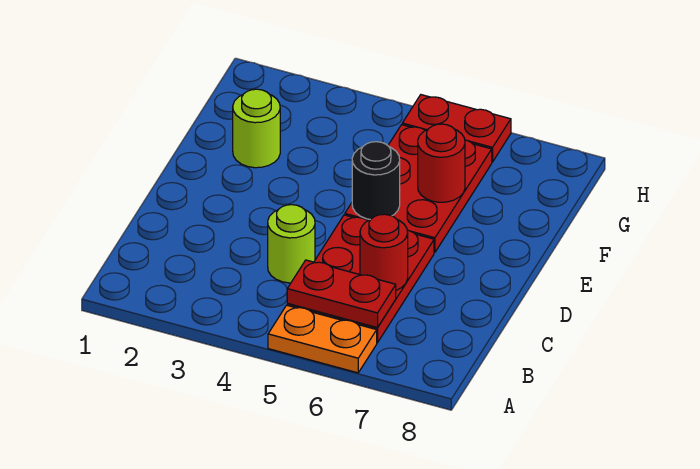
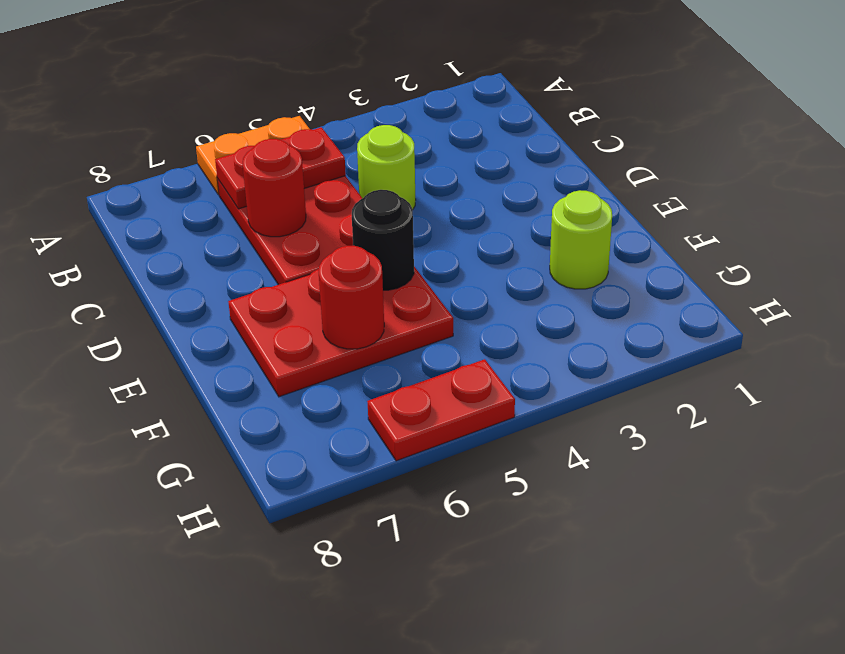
red plate E5:G6 level 1 -> red plate E5:F7 level 1

